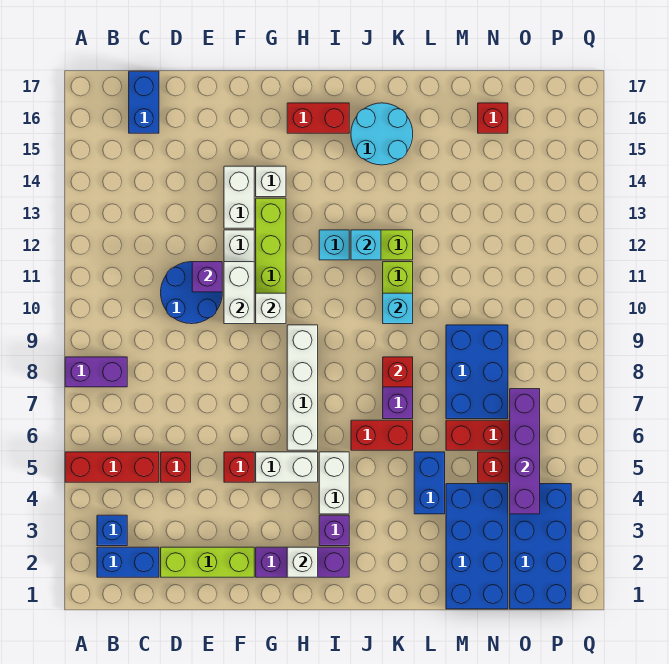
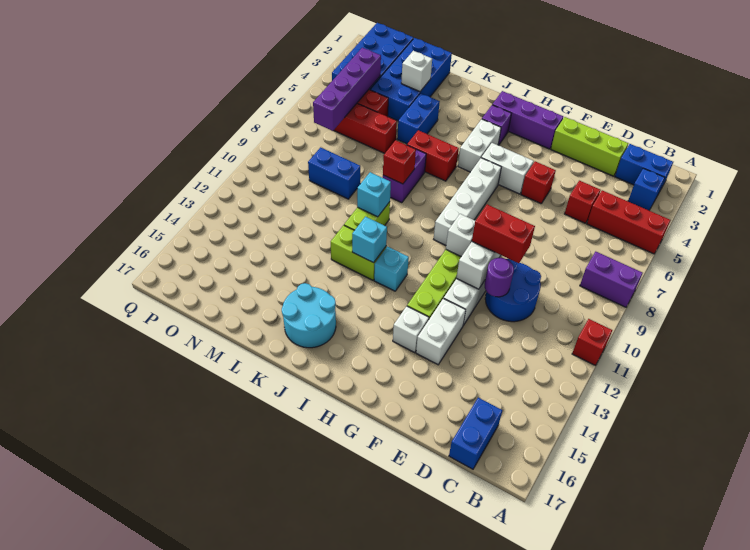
purple brick E11 level 2 -> purple round brick E11 level 2
white brick H2 level 2 -> white brick M3 level 2
red brick H16:I16 level 1 -> red brick E10:F10 level 3
blue brick M7:N9 level 1 -> blue brick M9:N9 level 1
red brick N16 level 1 -> red brick A11 level 1

